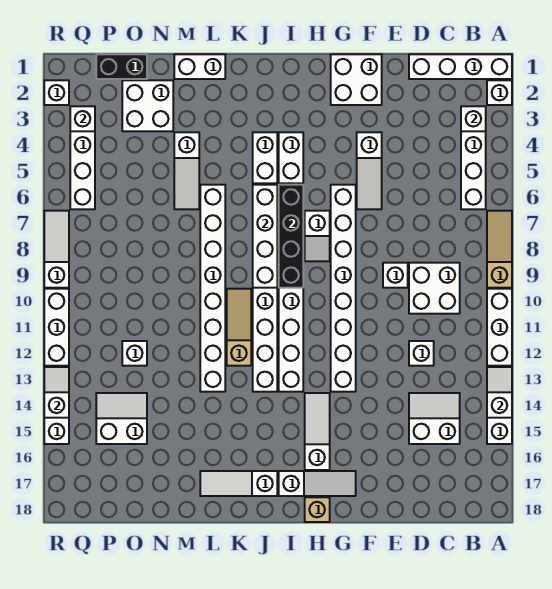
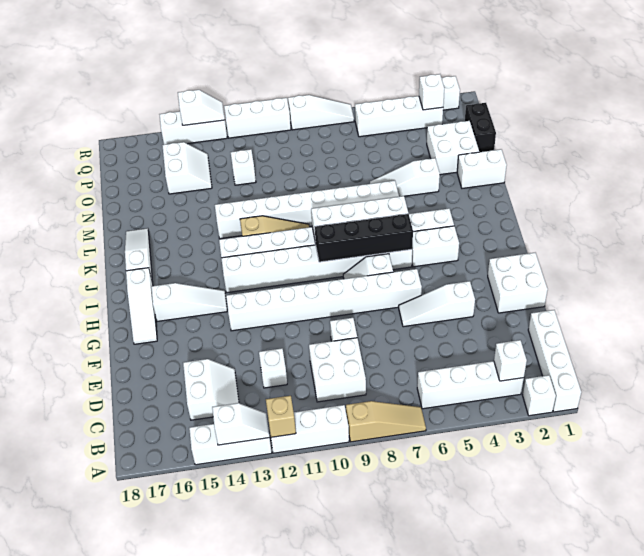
tan brick H18 level 1 -> tan brick A12 level 2
white brick L1:M1 level 1 -> white brick M1:M2 level 1

